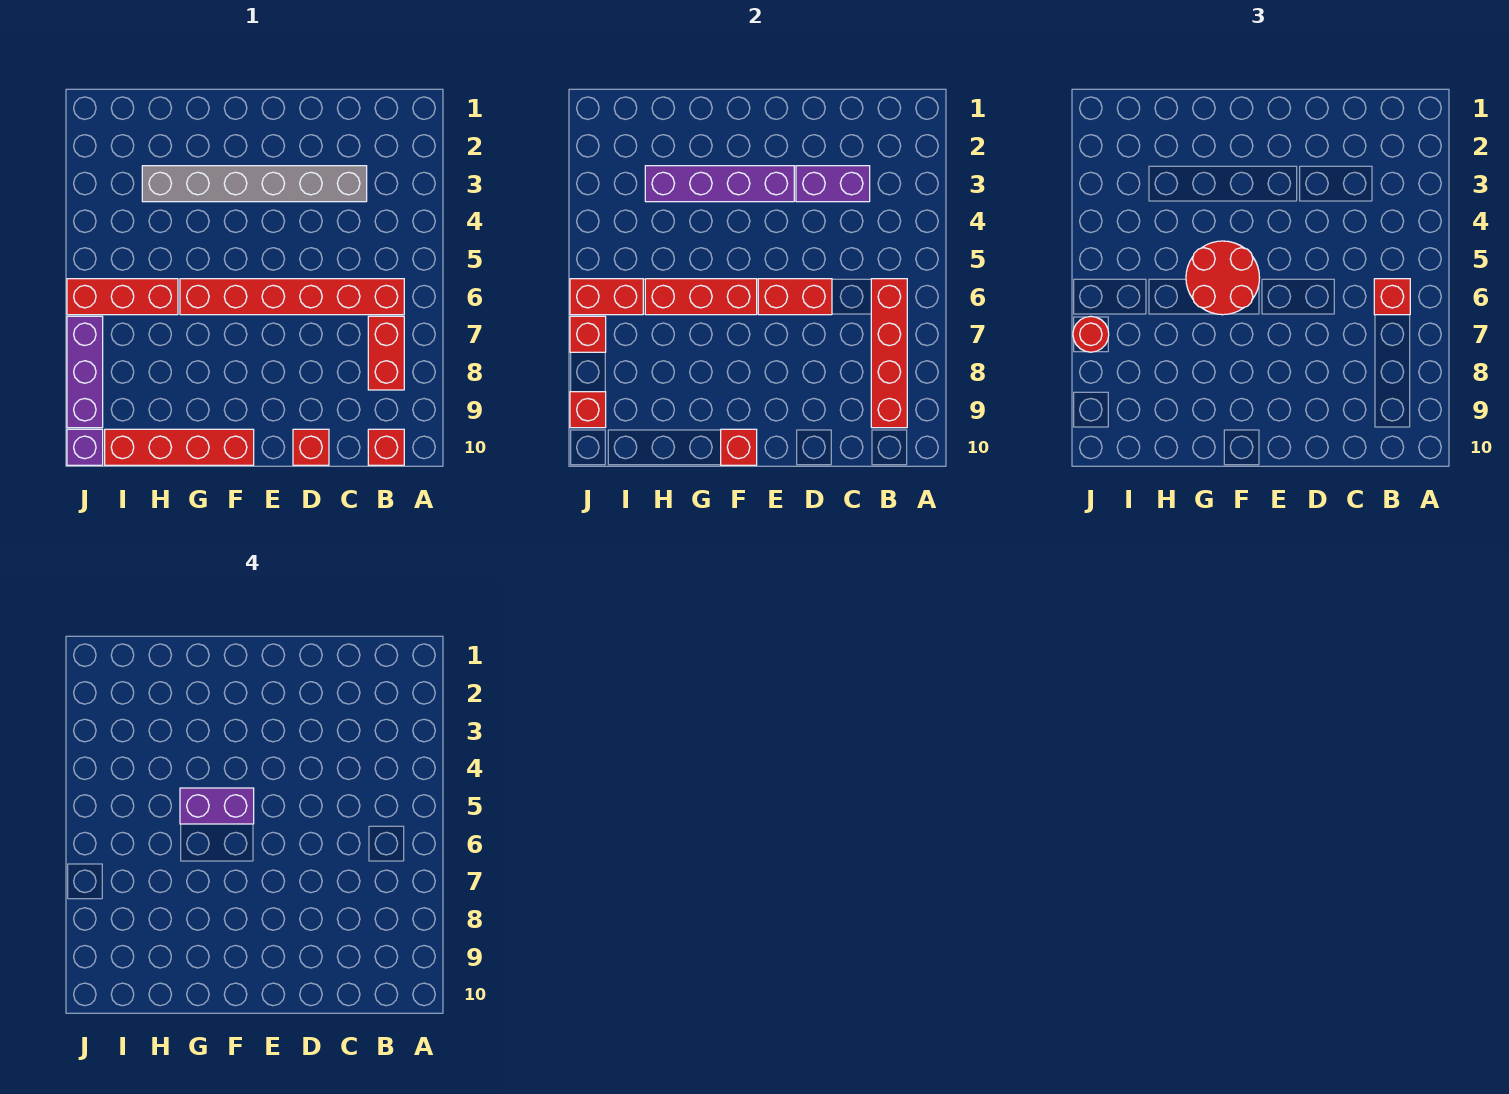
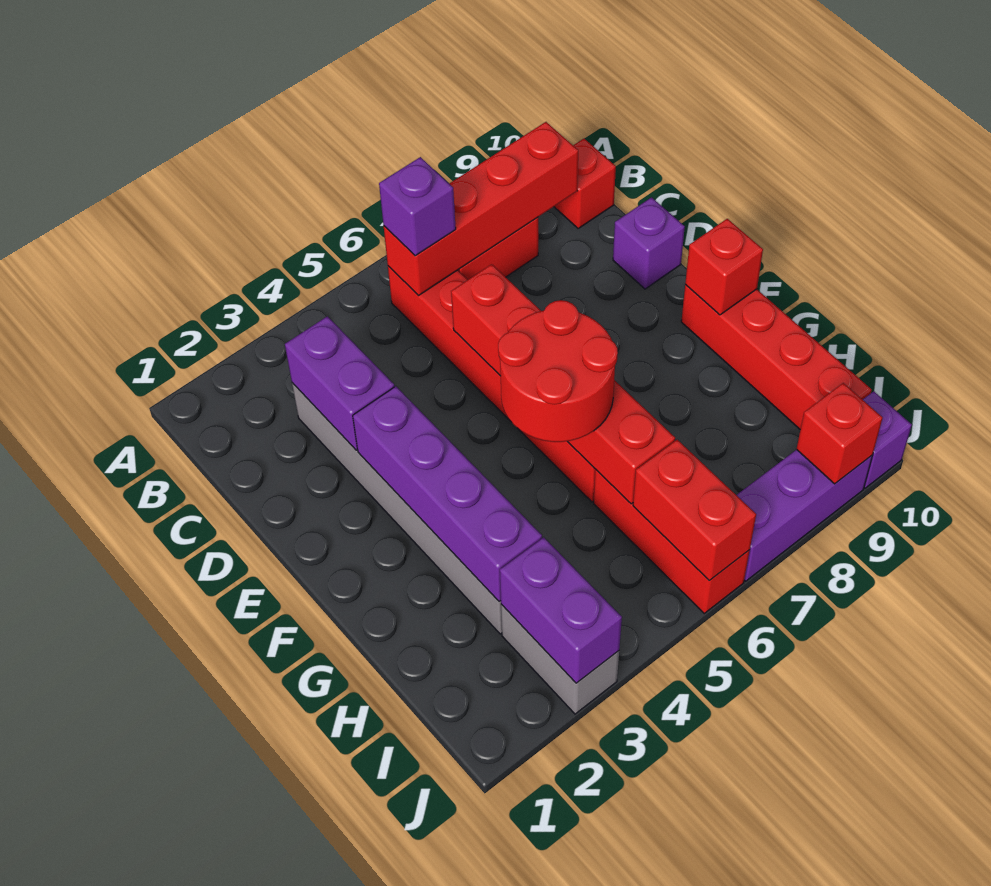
red brick B6 level 3 -> purple brick B6 level 3
red brick D10 level 1 -> purple brick D10 level 1
purple brick F5:G5 level 4 -> purple brick I3:J3 level 2
none -> grey brick I3:J3 level 1
red brick J7 level 2 -> none
red round brick J7 level 3 -> none

